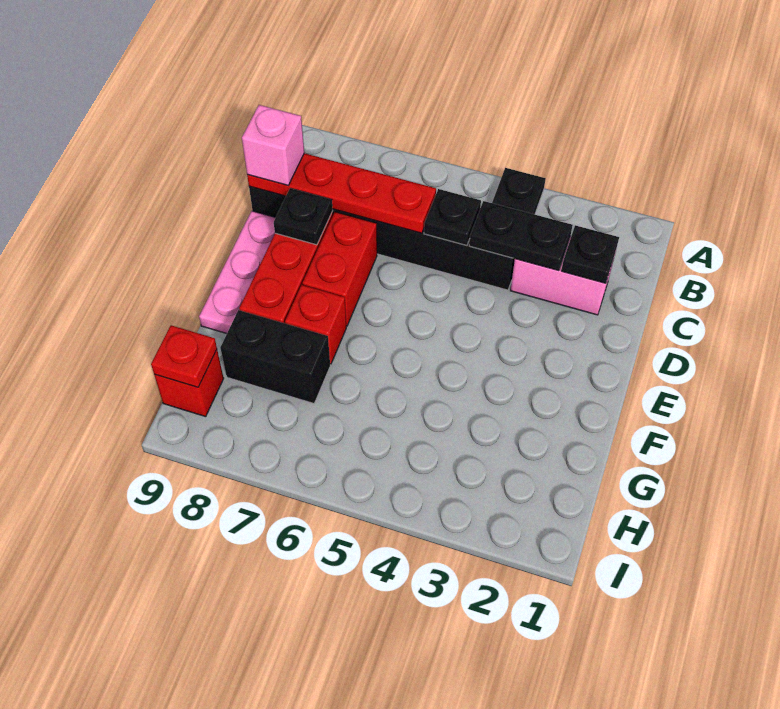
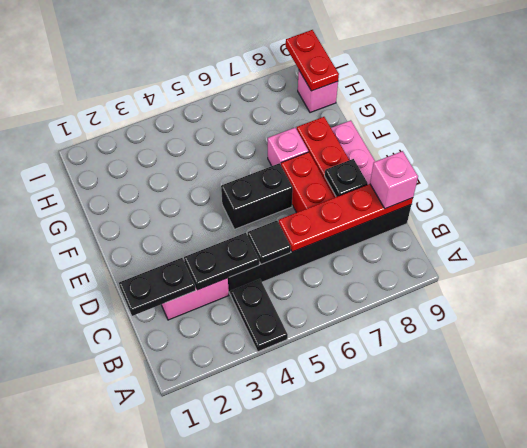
black plate C2 level 2 -> black plate C1:C2 level 2
black plate C5 level 2 -> black tile C5 level 2
red brick F7 level 1 -> pink brick F7 level 1
black brick G7:G8 level 1 -> black brick E5:E6 level 1
red brick H9 level 1 -> pink brick H9 level 1
red plate H9 level 2 -> red plate H9:I9 level 2

